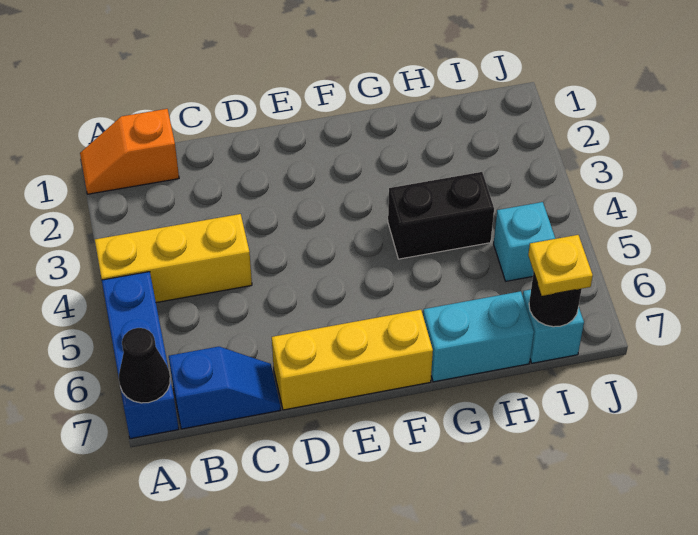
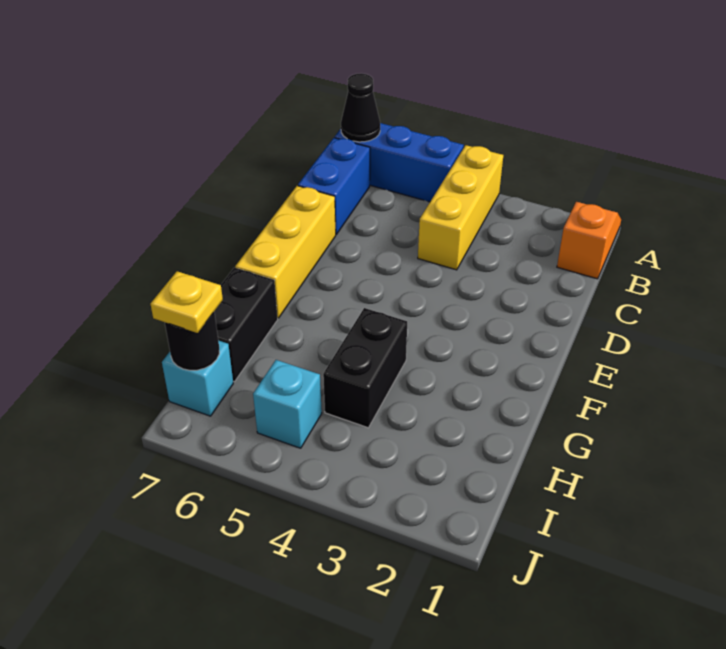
blue slope B7:C7 level 1 top B -> blue brick B7:C7 level 1
cyan brick G7:H7 level 1 -> black brick G7:H7 level 1

